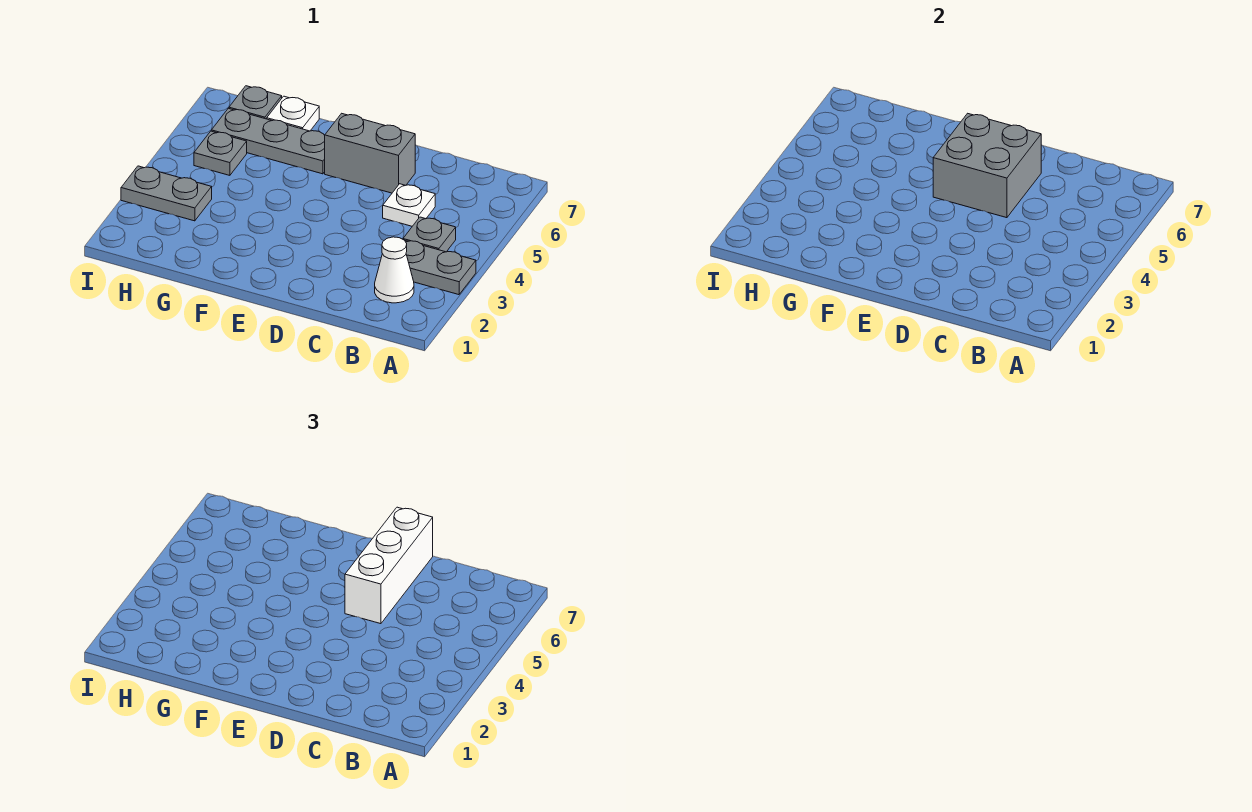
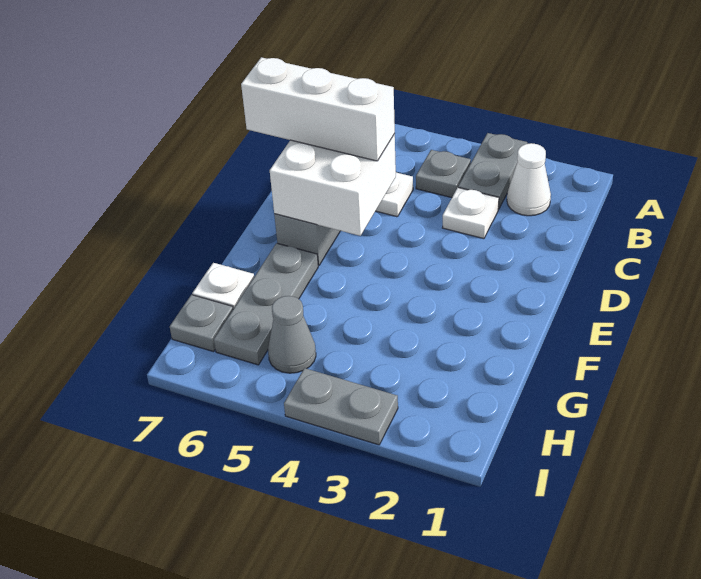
none -> white plate C3 level 1
grey brick D5:E6 level 2 -> white brick D5:E6 level 2
grey plate H3:I3 level 1 -> grey plate I3:I4 level 1
grey plate H5 level 1 -> grey cone H5 level 1

